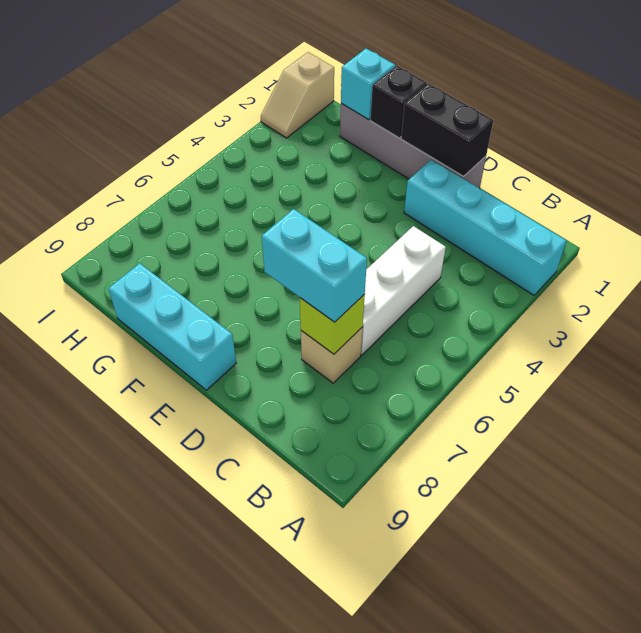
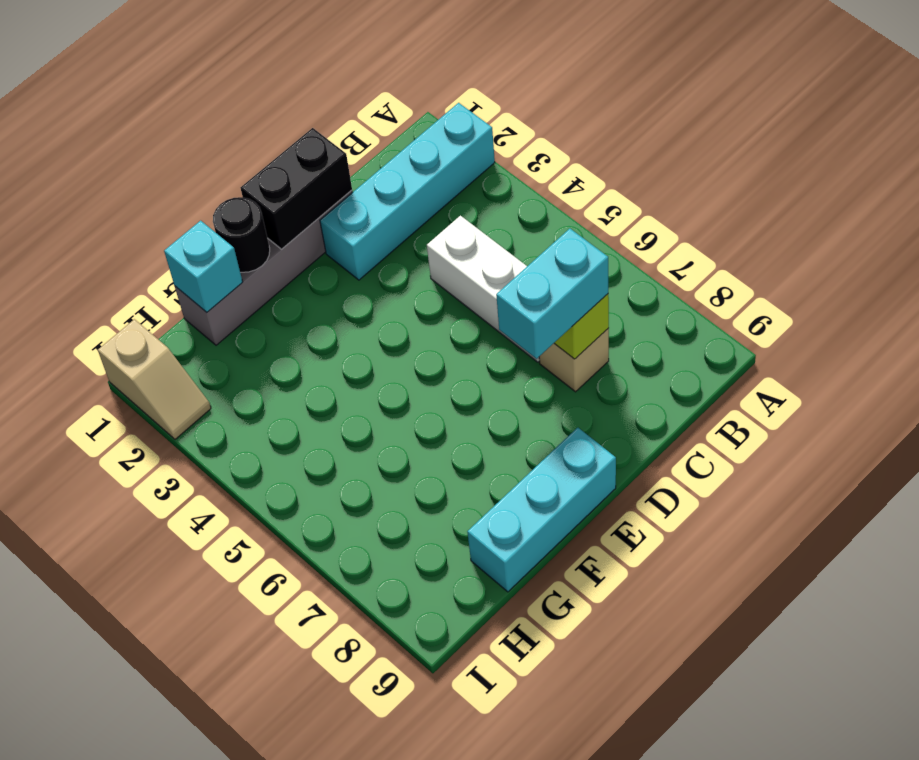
black brick F1 level 2 -> black round brick F1 level 2

